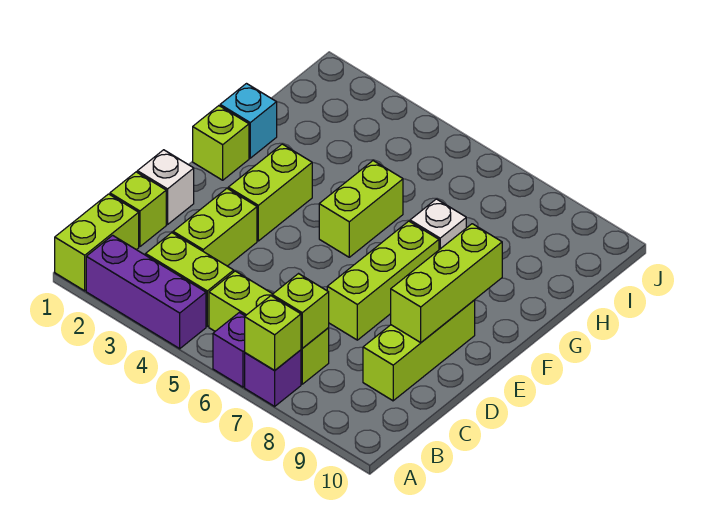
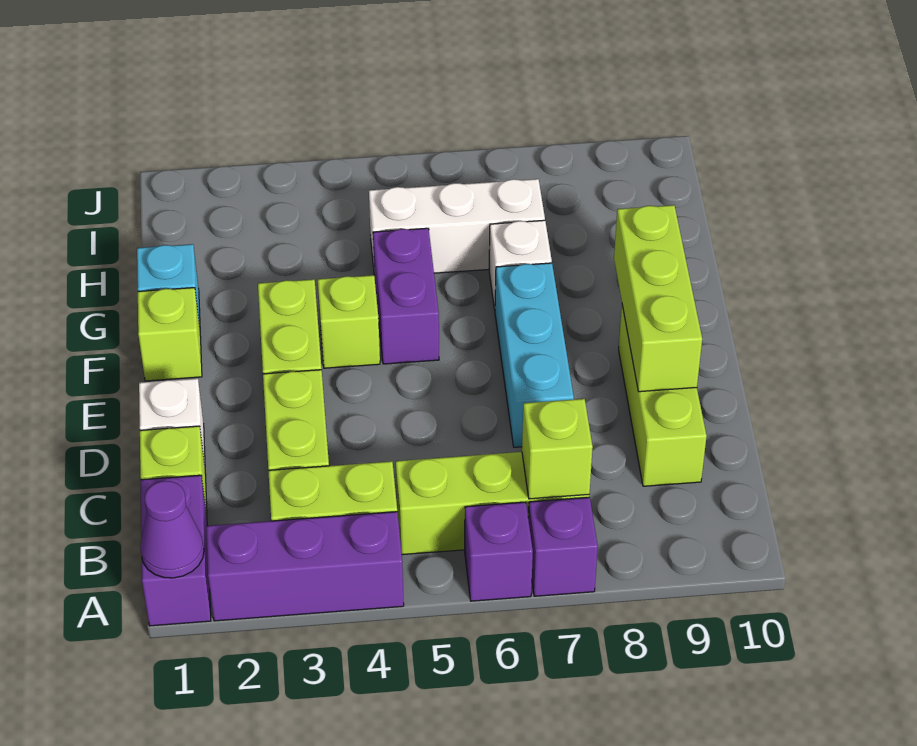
lime brick A1:B1 level 1 -> purple brick A1:B1 level 1
none -> purple cone A1 level 2
lime brick A7 level 2 -> lime brick F4 level 1
lime brick D7:F7 level 1 -> cyan brick D7:F7 level 1
lime brick F5:G5 level 1 -> purple brick F5:G5 level 1
none -> white brick H5:H7 level 1

